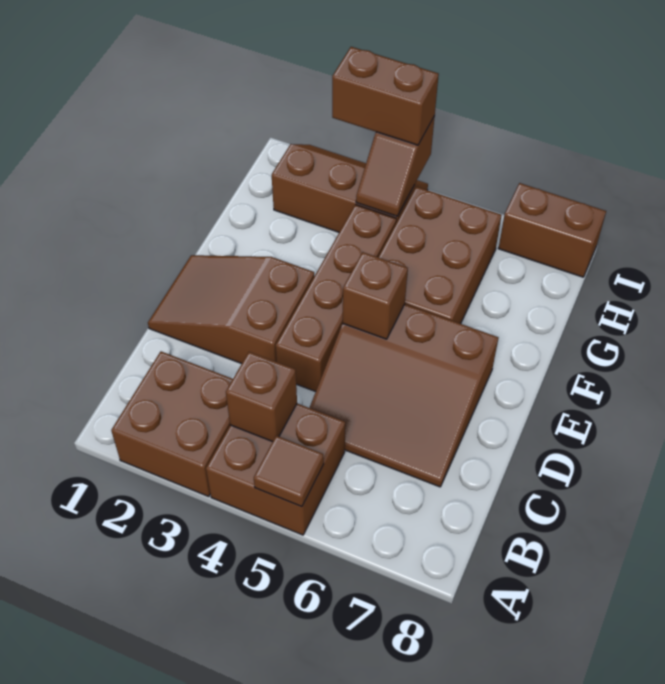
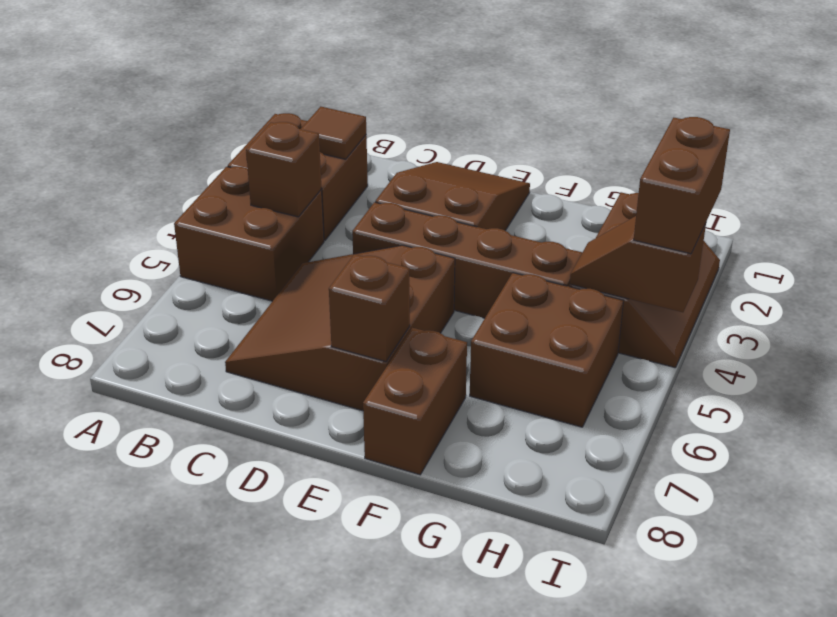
brown tile A5 level 2 -> brown tile B2 level 2
brown brick E5 level 2 -> brown brick E7 level 2
brown brick F5:H6 level 1 -> brown brick G5:H6 level 1
brown brick I7:I8 level 1 -> brown brick F7:F8 level 1

